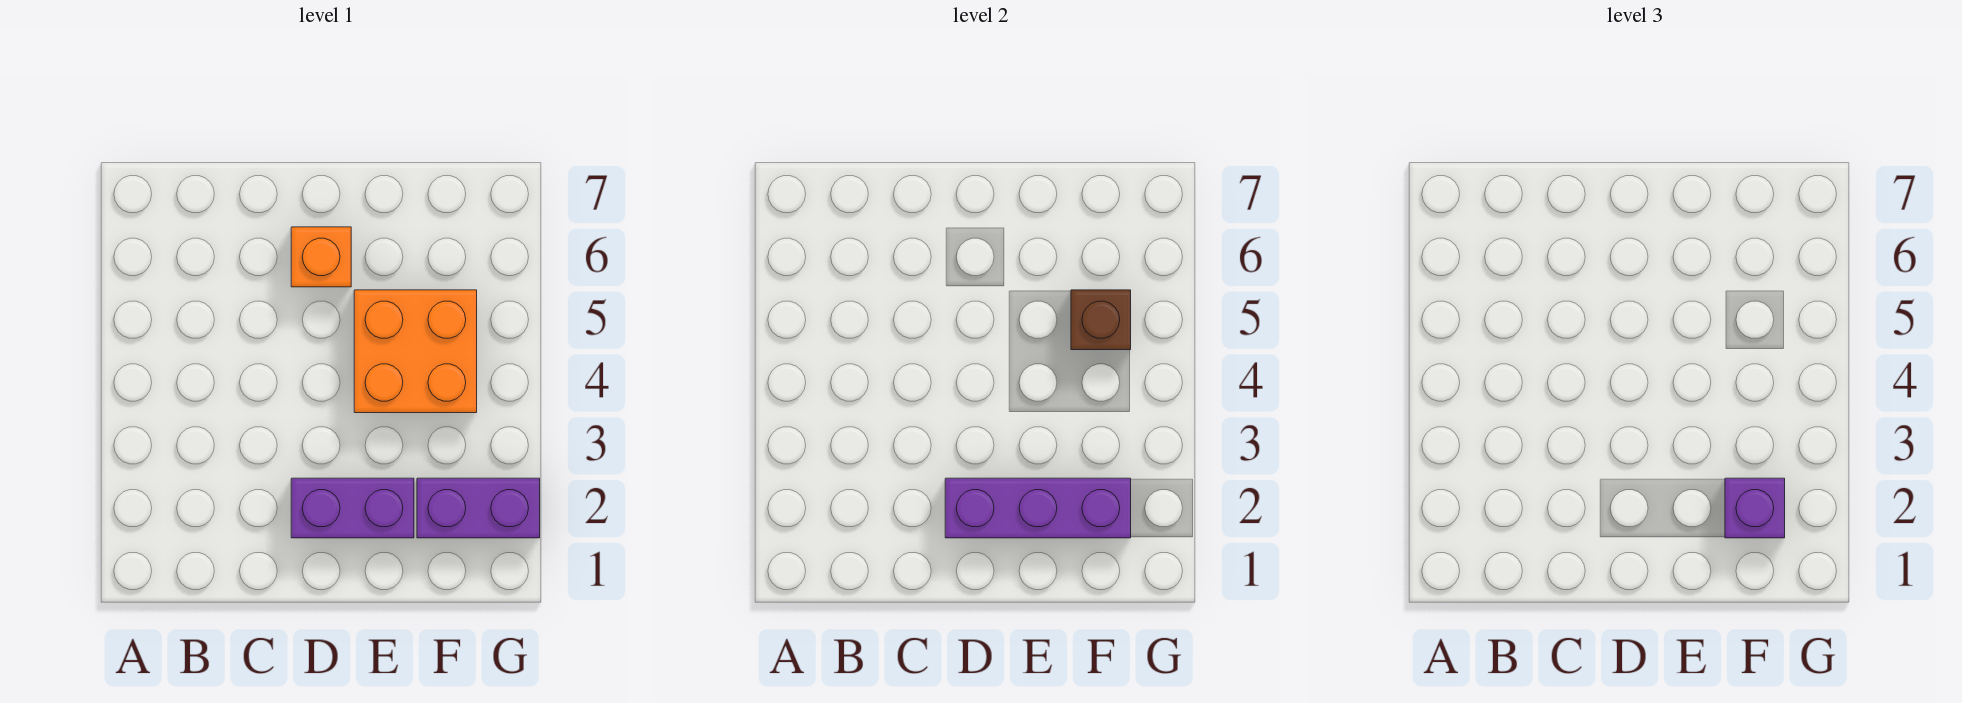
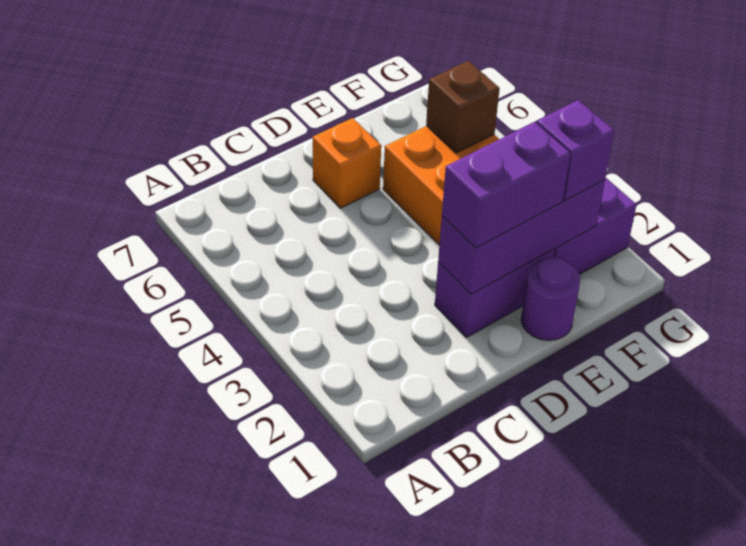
none -> purple brick D2:E2 level 3
none -> purple round brick E1 level 1

